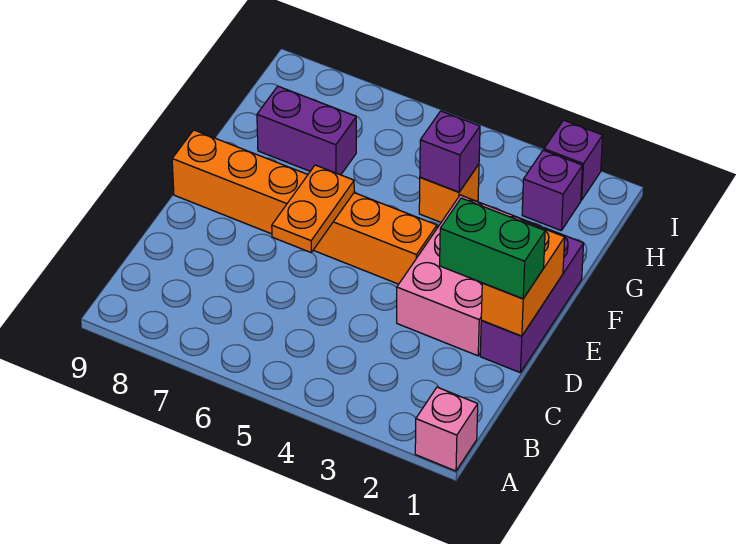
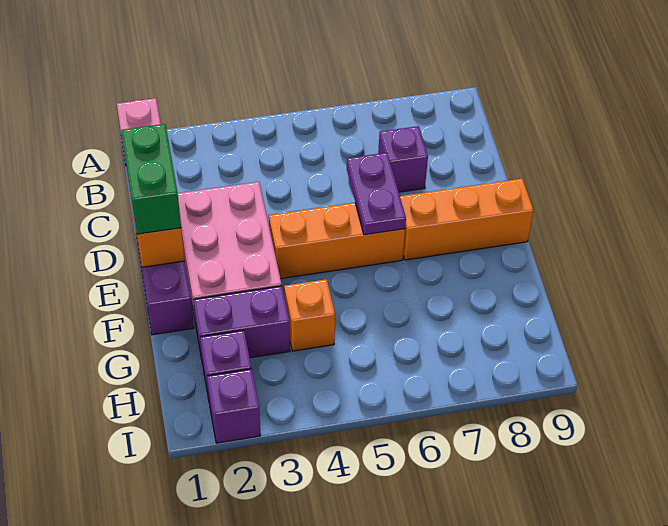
green brick D1:D2 level 3 -> green brick D1:E1 level 3
orange plate D6:E6 level 2 -> purple plate D6:E6 level 2
purple brick G4 level 2 -> purple brick C7 level 1
purple brick G7:G8 level 1 -> purple brick G2:G3 level 1

